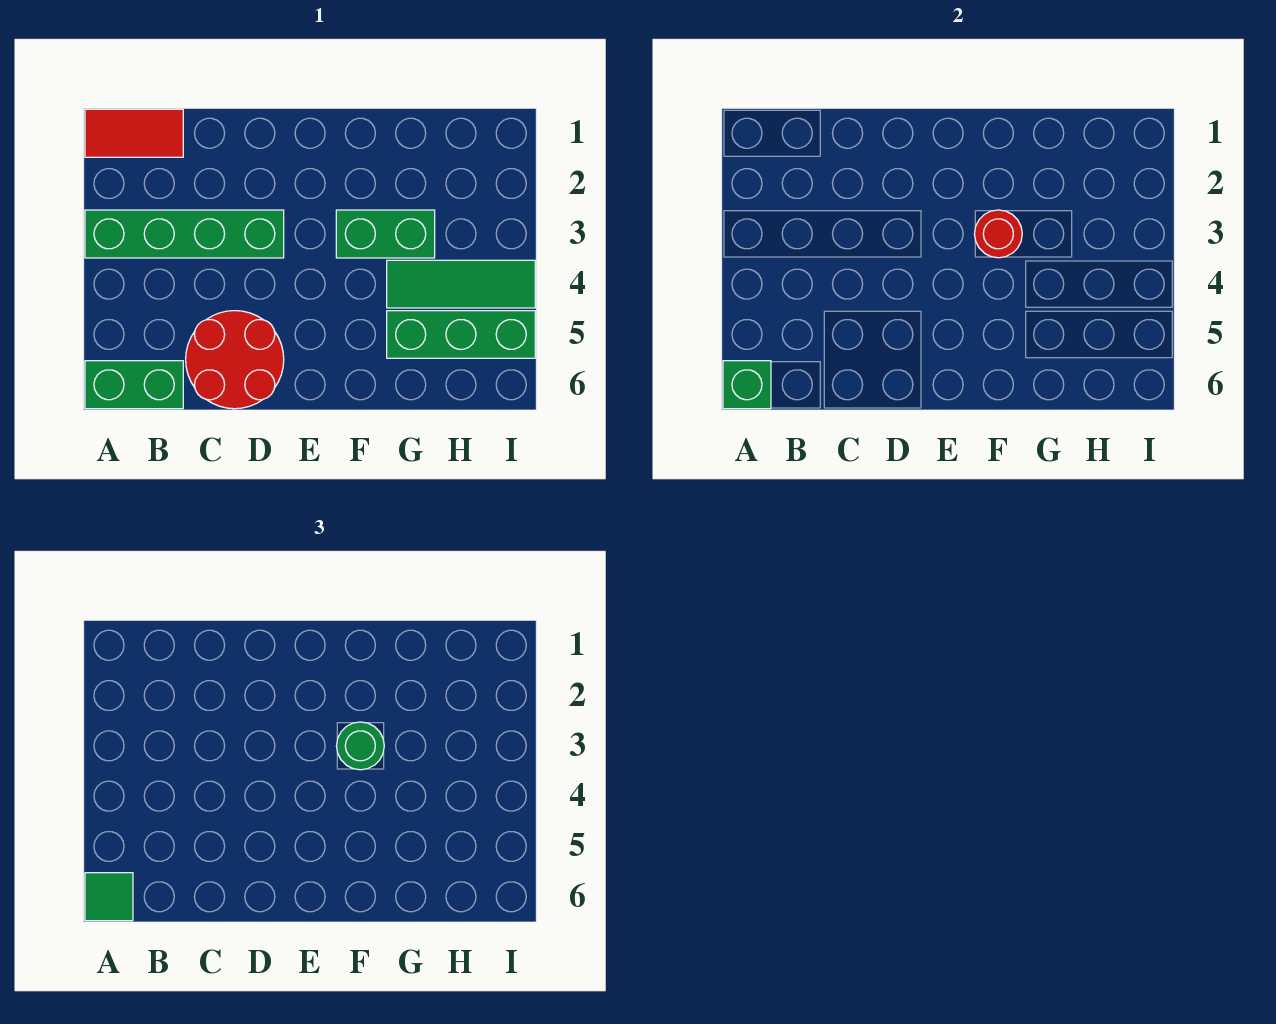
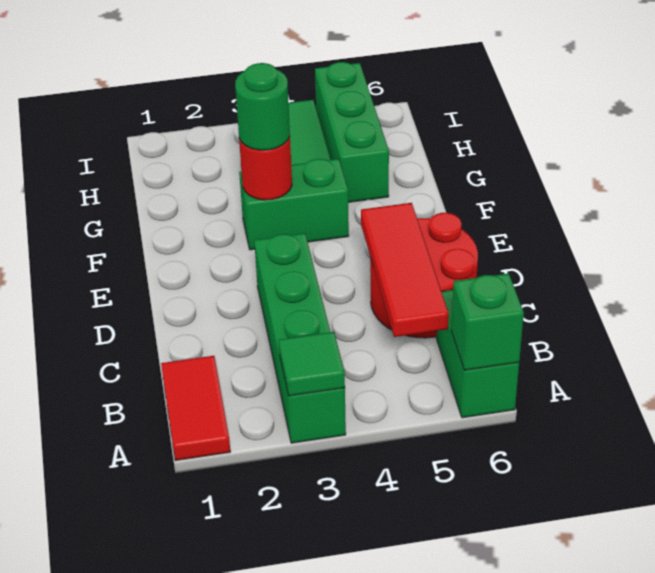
green tile A6 level 3 -> green tile A3 level 2
none -> red tile B5:D5 level 2
green brick F3:G3 level 1 -> green brick F3:F4 level 1

